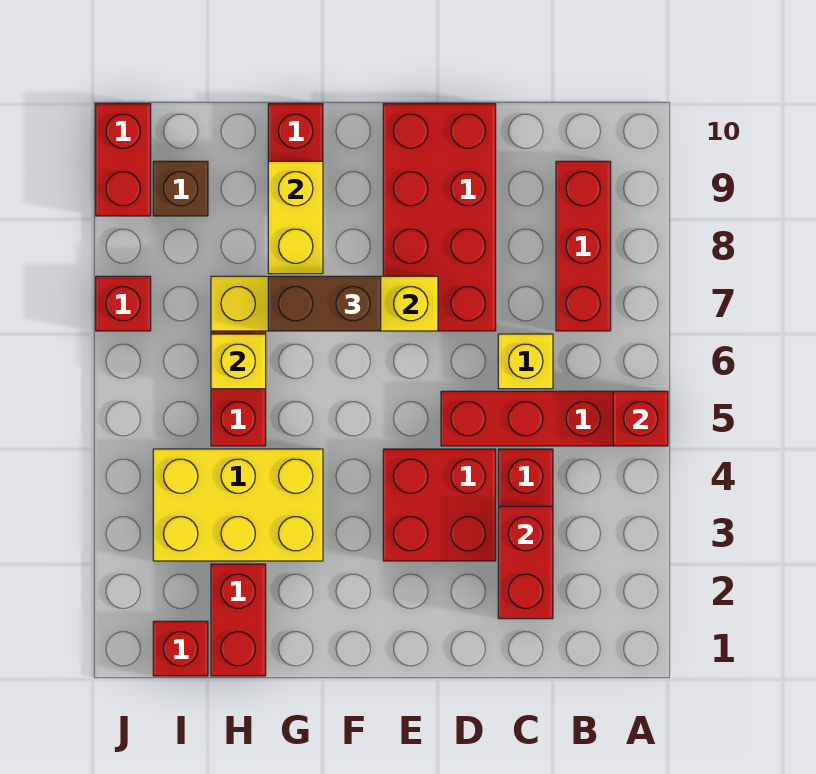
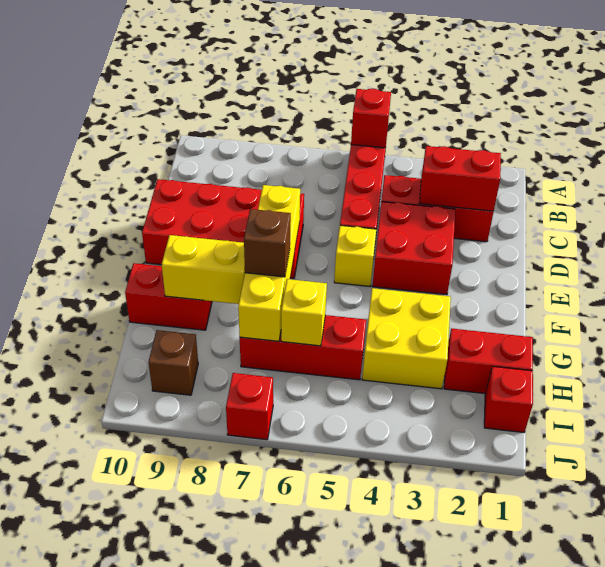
red brick B7:B9 level 1 -> none
yellow brick C6 level 1 -> yellow brick E5 level 1
brown brick F7:G7 level 3 -> brown brick G7 level 3
yellow brick G3:I4 level 1 -> yellow brick G3:H4 level 1
red brick J9:J10 level 1 -> none

